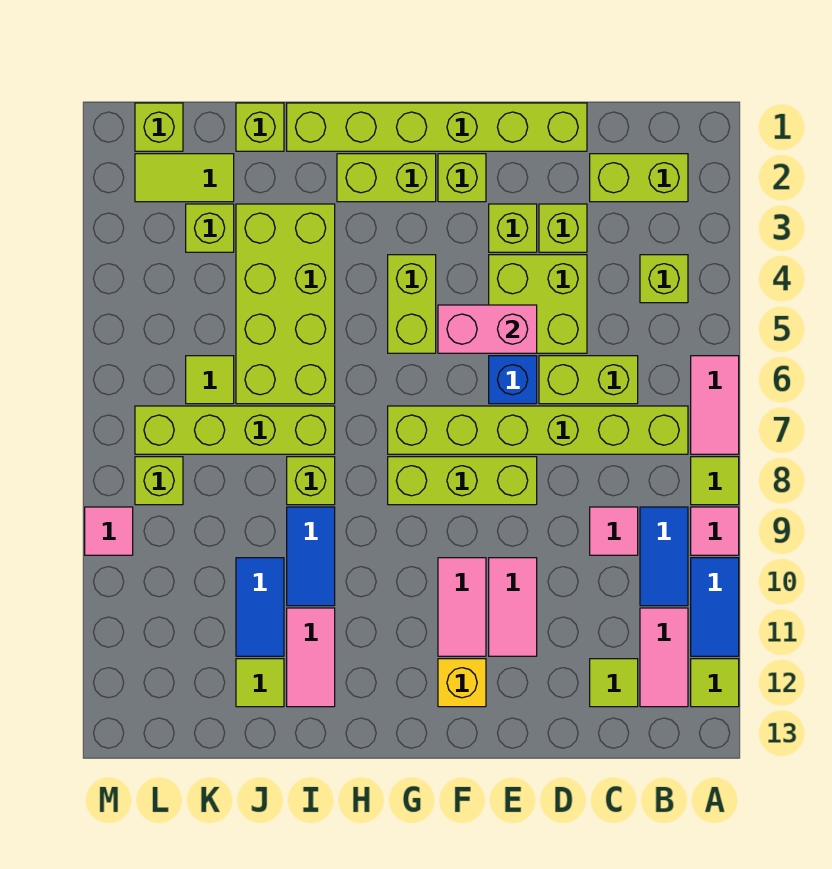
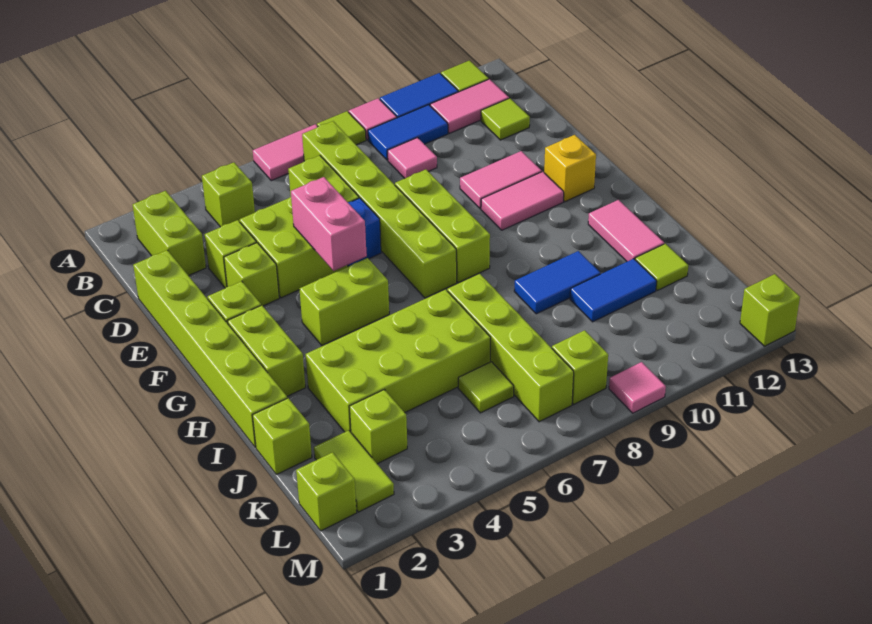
lime brick I8 level 1 -> lime brick M13 level 1
pink tile I11:I12 level 1 -> pink tile H12:I12 level 1

